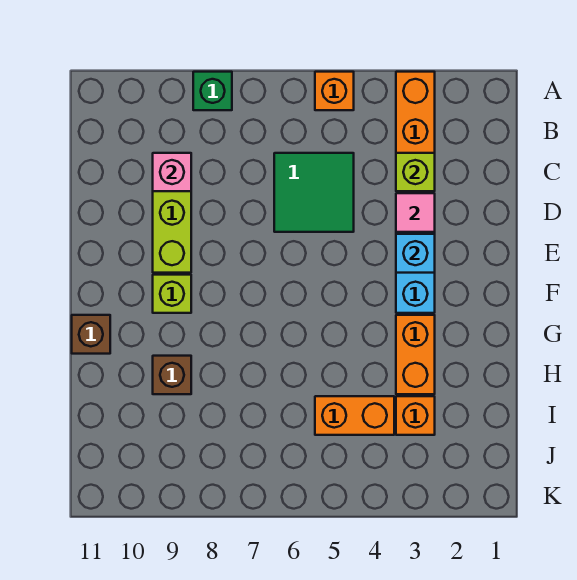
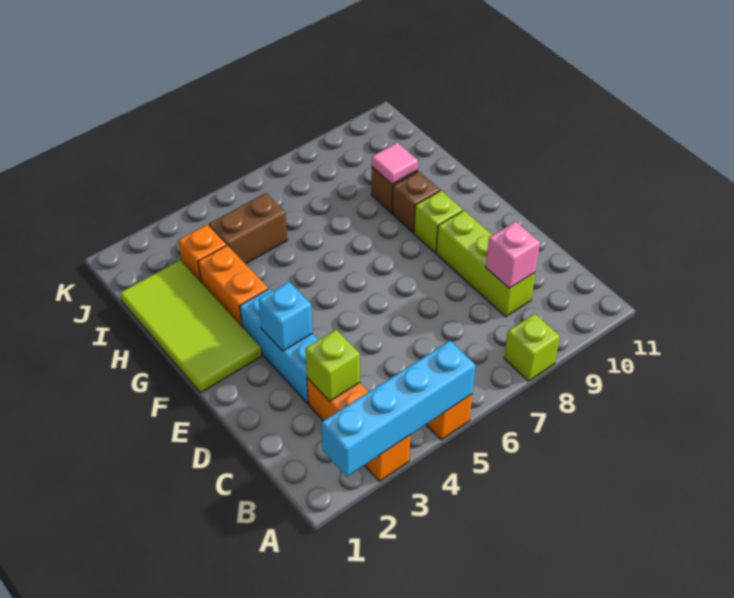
none -> cyan brick A2:A5 level 2
green brick A8 level 1 -> lime brick A8 level 1
green tile C5:D6 level 1 -> none
pink tile D3 level 2 -> pink tile H9 level 2
none -> lime tile F1:I2 level 1
brown brick G11 level 1 -> brown brick G9 level 1
orange brick I4:I5 level 1 -> brown brick I4:I5 level 1

